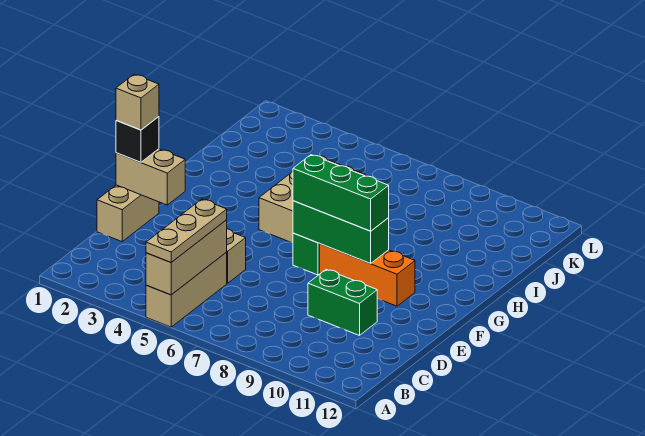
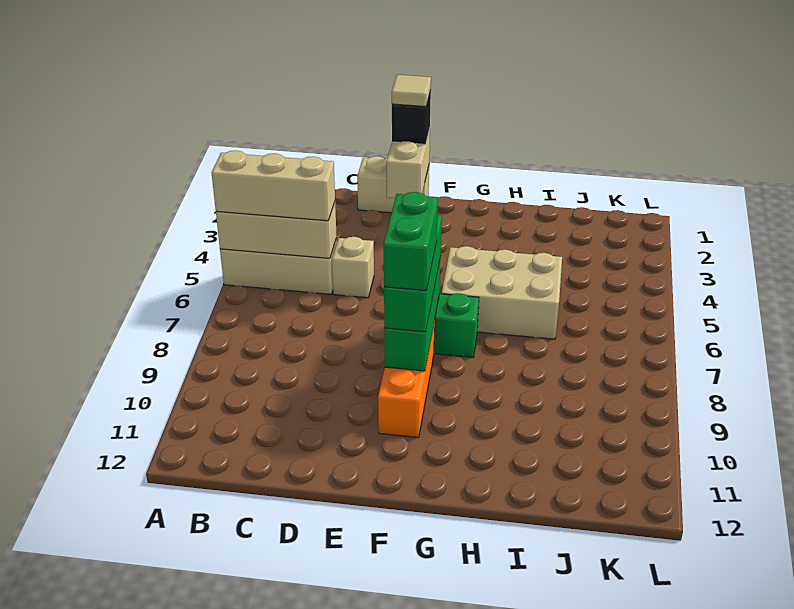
tan plate A5:C5 level 3 -> tan brick A5:C5 level 3
green brick D9:D10 level 1 -> green brick F8:F9 level 4
tan brick E1 level 4 -> tan tile E1 level 4

